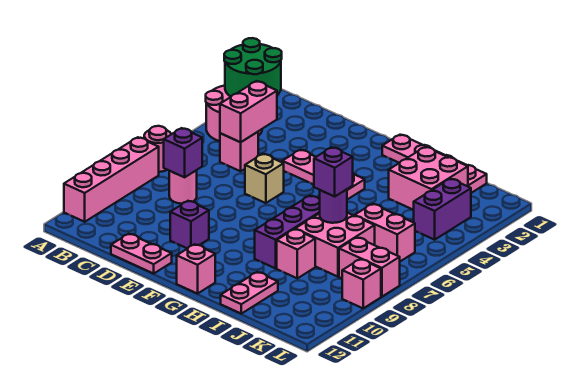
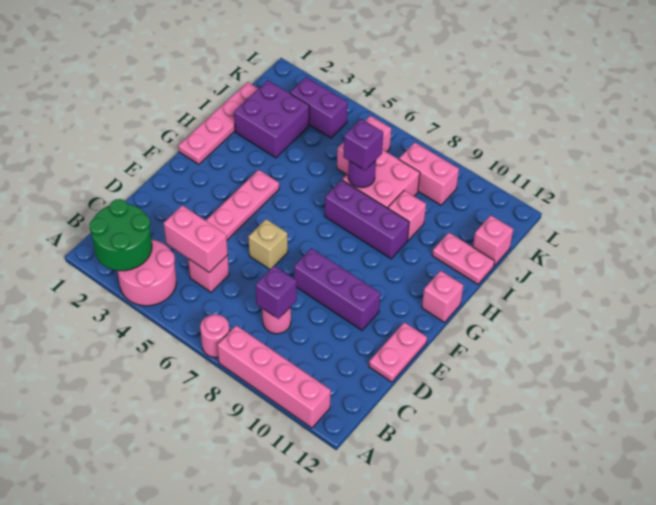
purple brick E10 level 1 -> purple brick E8:E10 level 1
pink brick I2:J3 level 1 -> purple brick I2:J3 level 1
pink brick K8:L8 level 1 -> pink brick K8:K9 level 1
pink brick L9 level 1 -> pink brick J12 level 1

